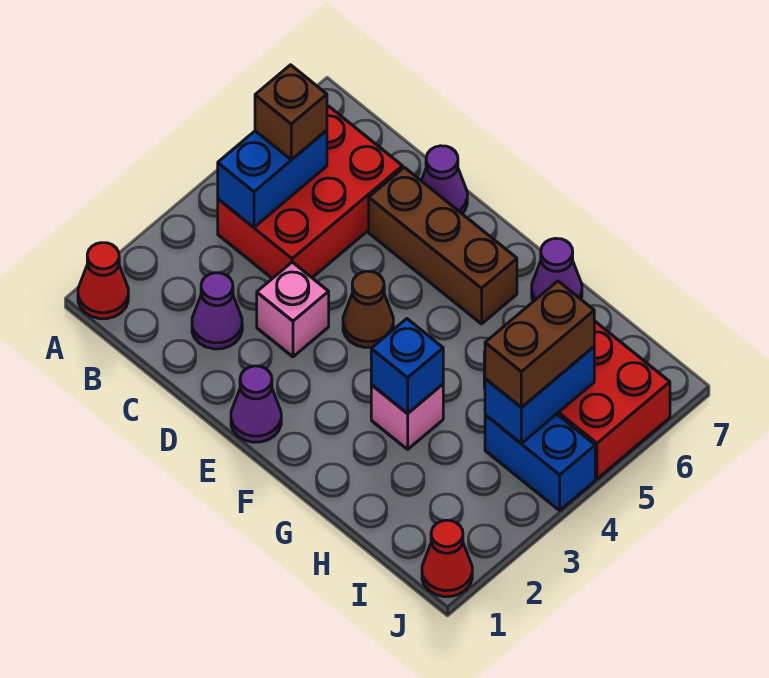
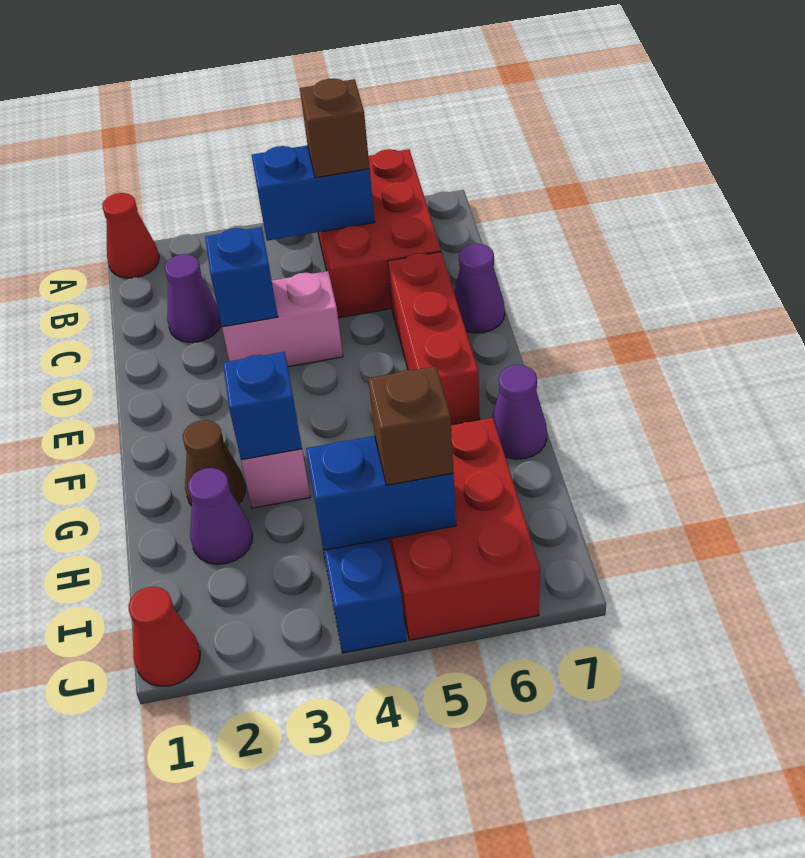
red brick B4:C6 level 1 -> red brick A5:C6 level 1
pink brick D3 level 1 -> pink brick D3:D4 level 1
none -> blue brick D3 level 2
brown brick D6:F6 level 1 -> red brick D6:F6 level 1
purple cone E1 level 1 -> purple cone H2 level 1
brown cone E4 level 1 -> brown cone G2 level 1
brown brick I4:I5 level 3 -> brown brick I5 level 3

